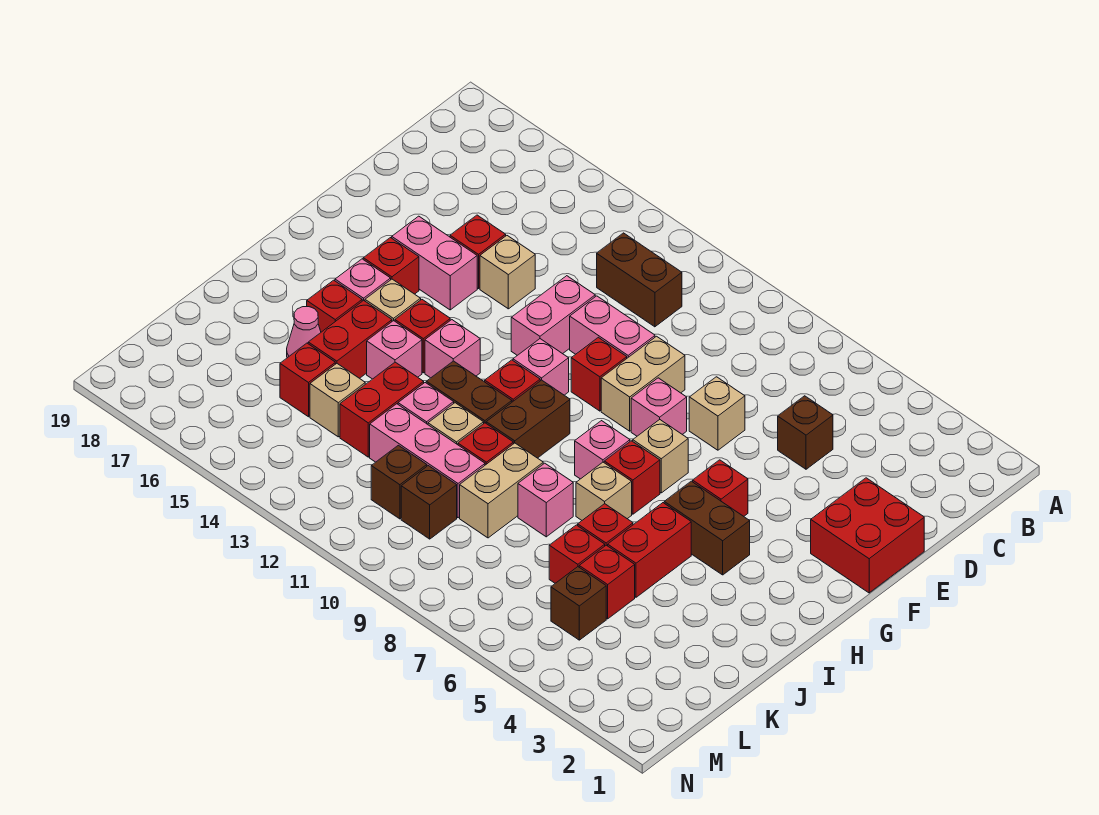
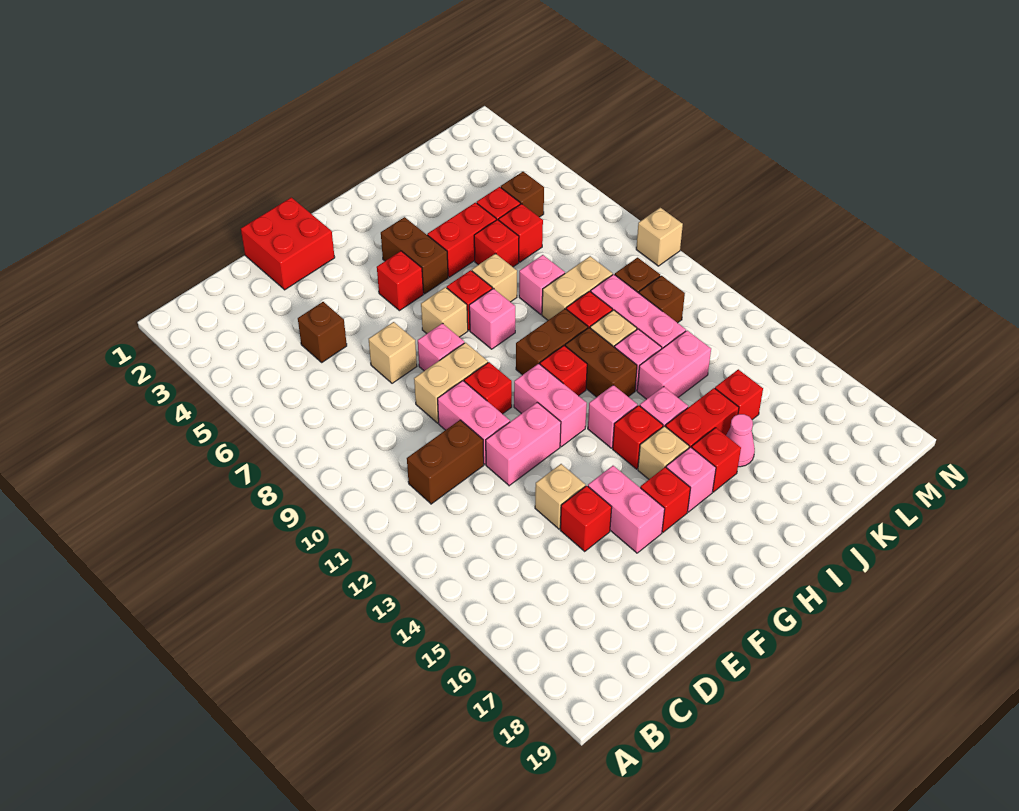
brown brick C11:C12 level 1 -> brown brick C11:D11 level 1
pink brick G11 level 1 -> pink brick G11:G12 level 1
red brick J13:K13 level 1 -> pink brick J13:K13 level 1
tan brick K14 level 1 -> tan brick N9 level 1

